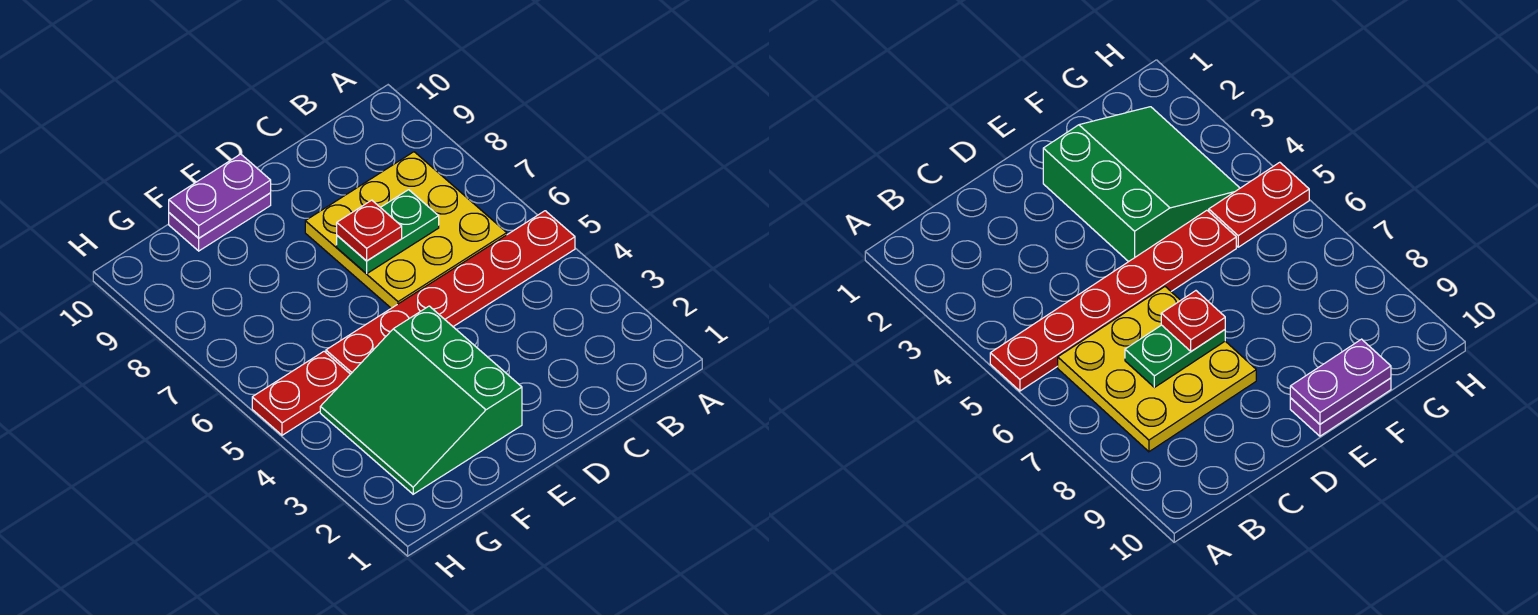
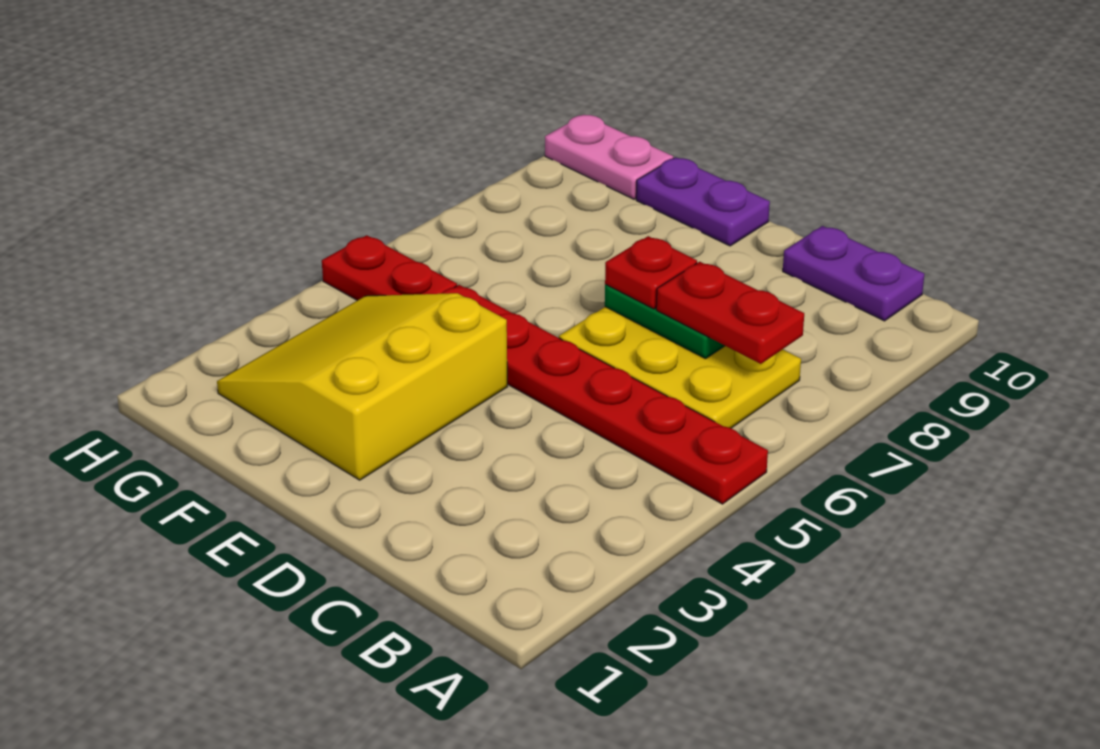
yellow plate B6:D8 level 1 -> yellow plate B6:D7 level 1
none -> red plate B7:C7 level 3
green slope E2:G4 level 1 top E -> yellow slope E2:G4 level 1 top E
purple plate E10:F10 level 2 -> purple plate B10:C10 level 1
none -> pink plate G10:H10 level 1

